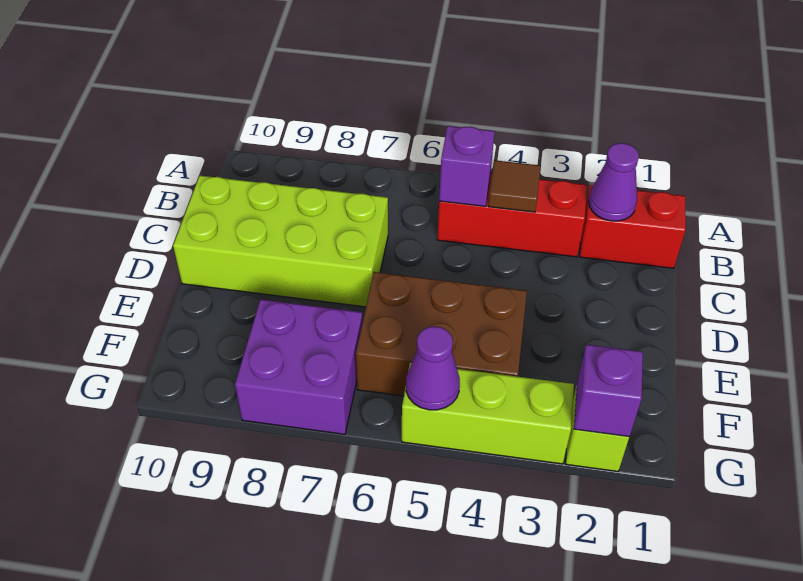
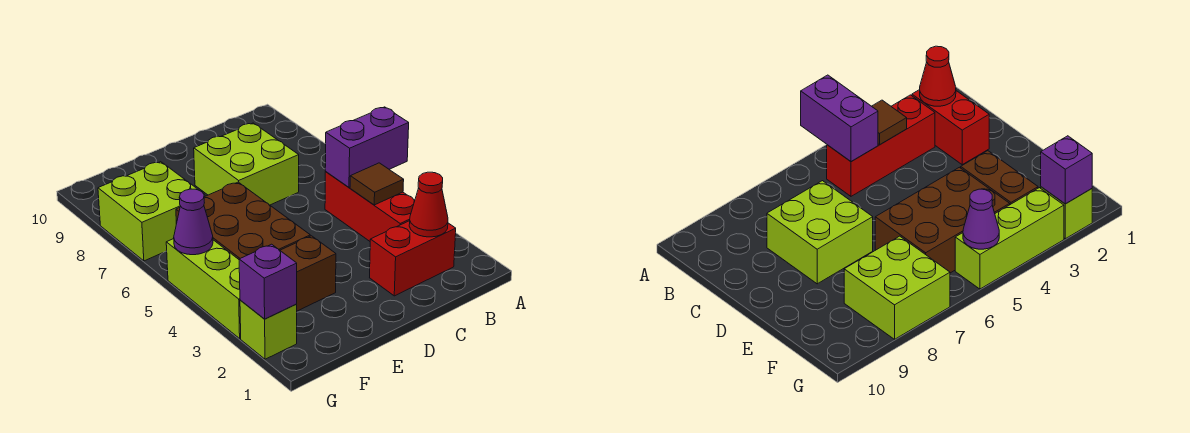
red brick B1:B2 level 1 -> red brick B2:C2 level 1
purple cone B2 level 2 -> red cone B2 level 2
purple brick B5 level 2 -> purple brick A5:B5 level 2
lime brick C7:D10 level 1 -> lime brick C7:D8 level 1
none -> brown brick E3:F3 level 1
purple brick F7:G8 level 1 -> lime brick F7:G8 level 1

